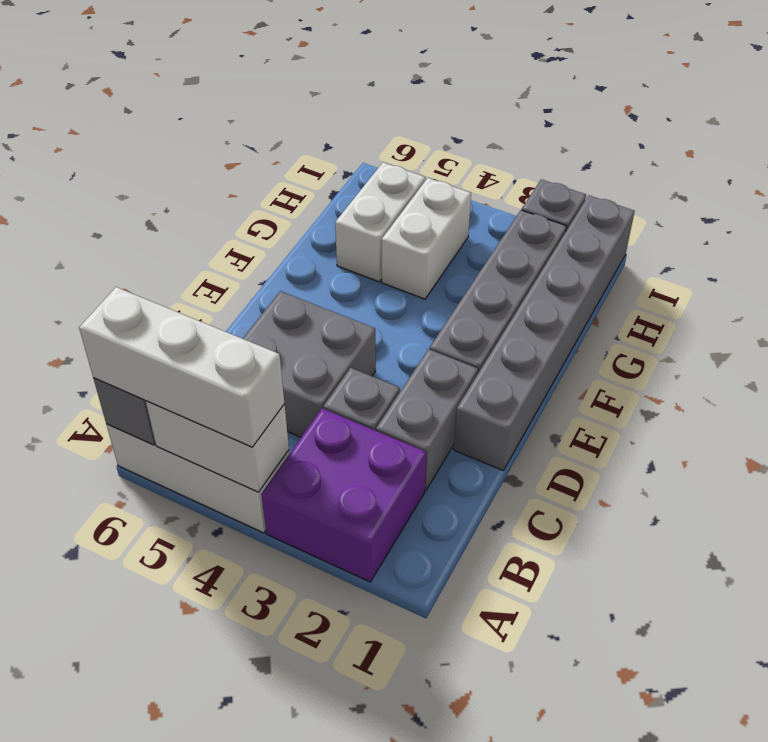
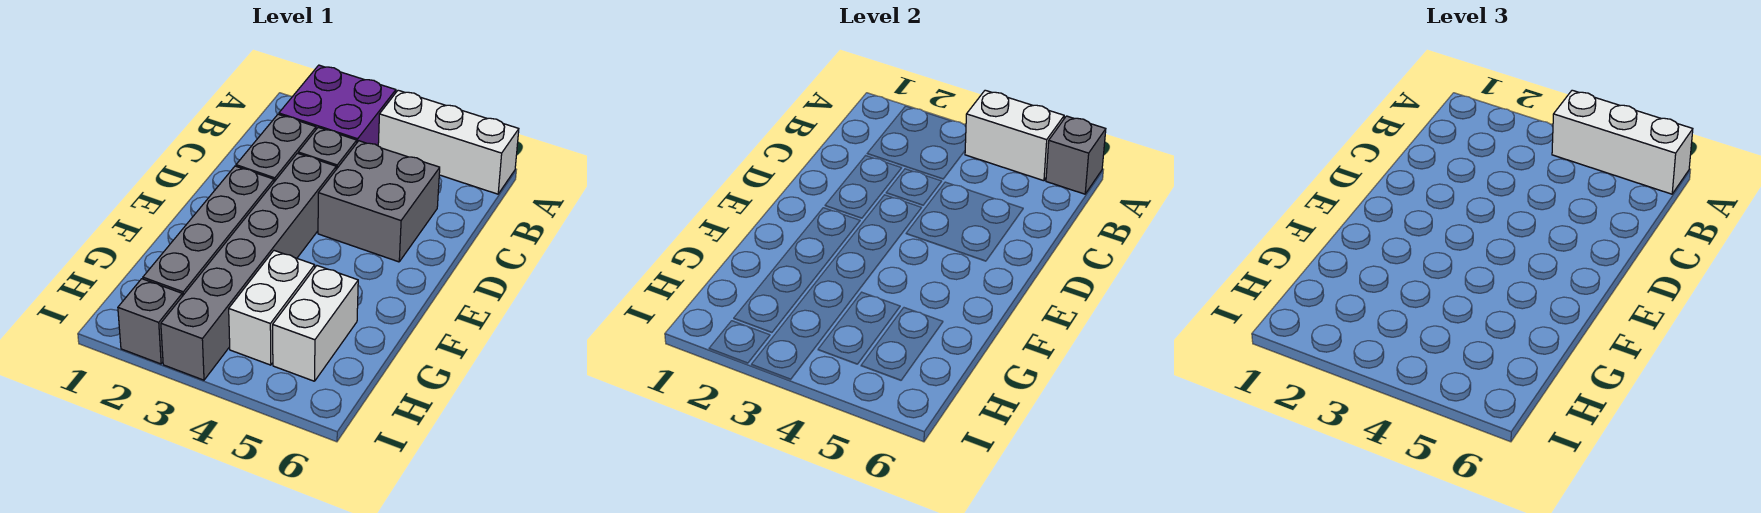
grey brick D1:I1 level 1 -> grey brick D3:I3 level 1

